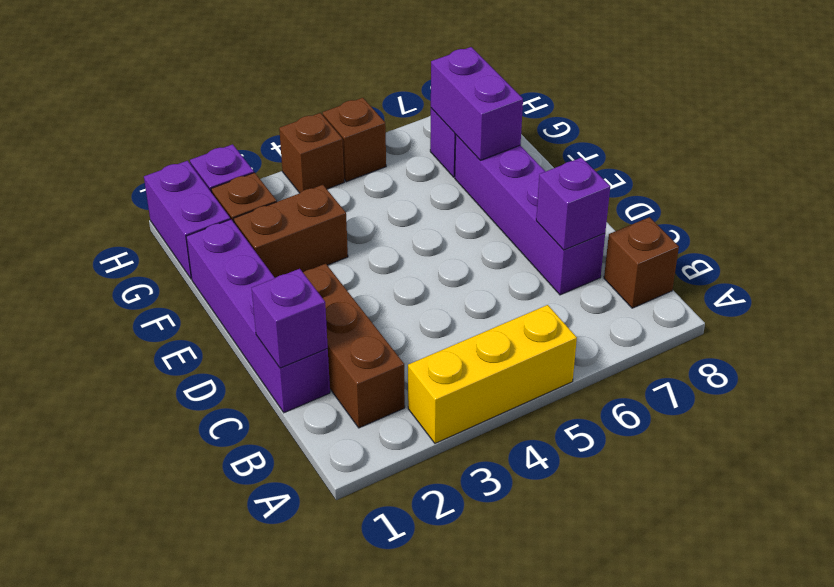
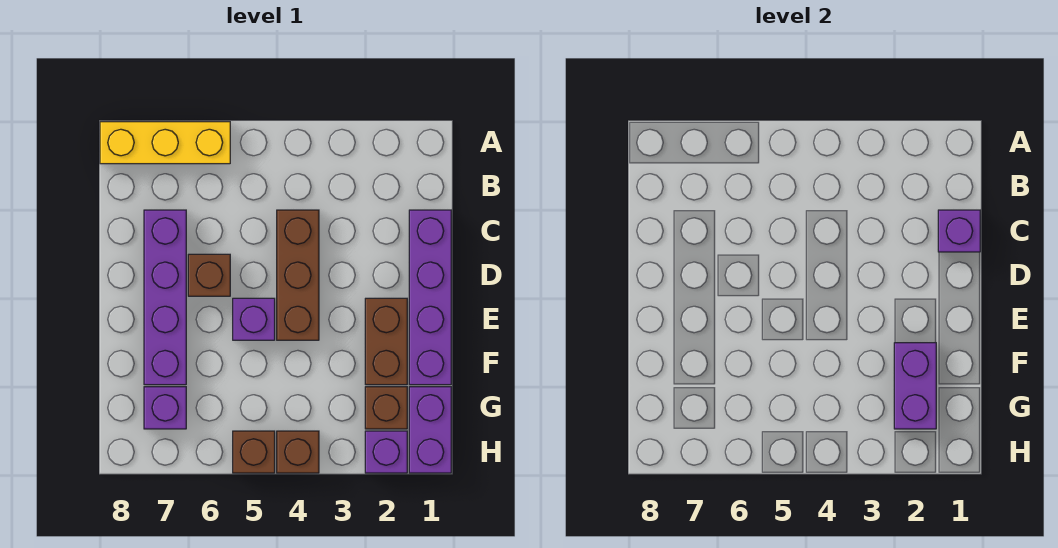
yellow brick A3:A5 level 1 -> yellow brick A6:A8 level 1
brown brick B2:D2 level 1 -> brown brick C4:E4 level 1
brown brick B8 level 1 -> brown brick D6 level 1
purple brick C7 level 2 -> purple brick E5 level 1
brown brick F2:F3 level 1 -> brown brick E2:F2 level 1
purple brick F7:G7 level 2 -> purple brick F2:G2 level 2

